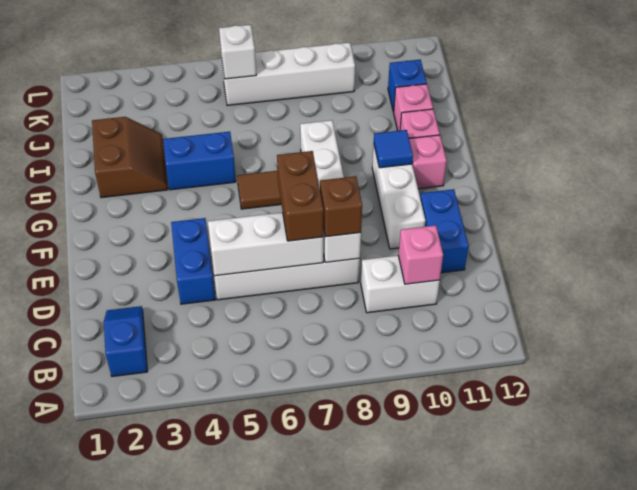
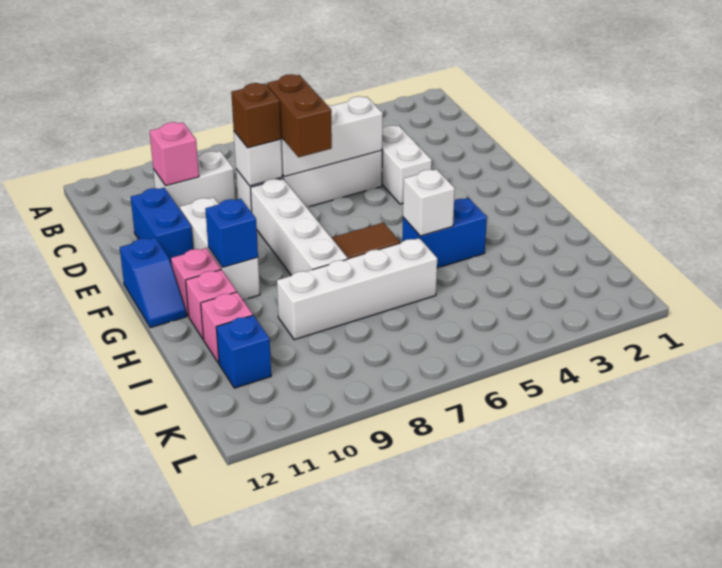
blue slope B2:C2 level 1 top B -> blue slope F12:G12 level 1 top F
blue brick D4:E4 level 1 -> white brick D4:E4 level 1
blue tile G10 level 2 -> blue brick G10 level 2
brown slope H2:I3 level 1 top 2 -> none
white brick K6:K9 level 1 -> white brick I6:I9 level 1
white brick K6 level 2 -> white brick H5 level 2

